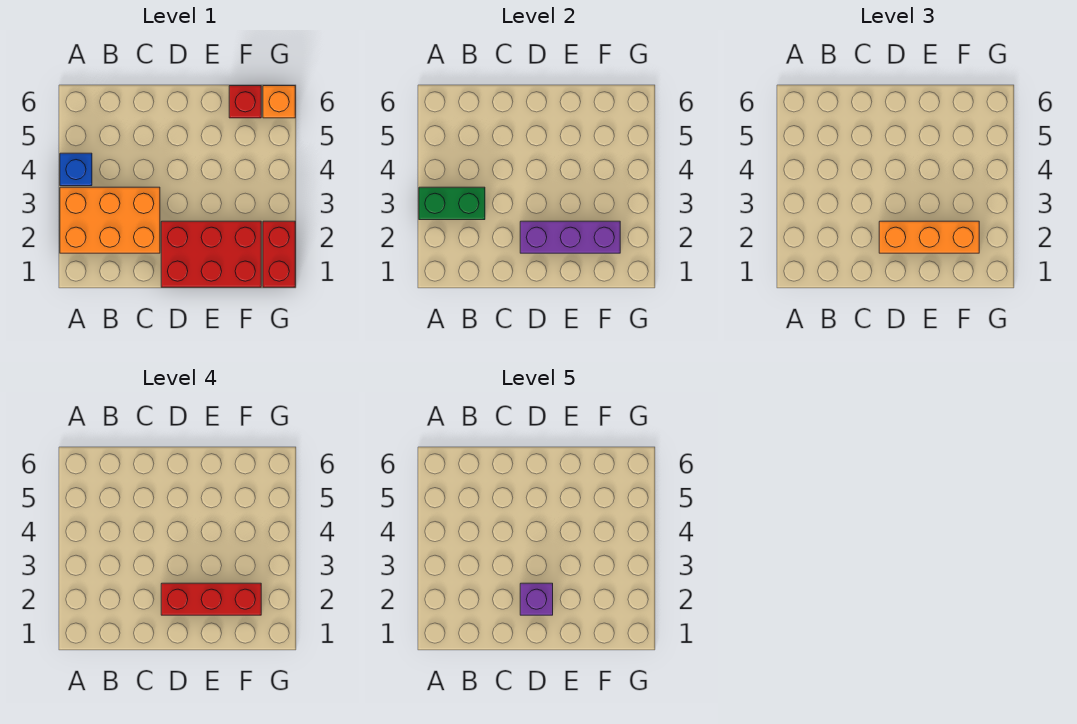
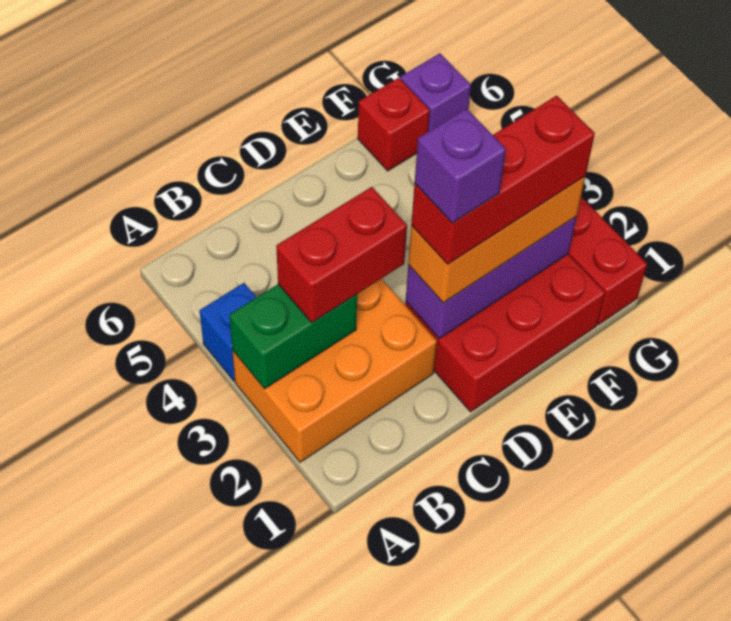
none -> red brick B3:C3 level 3
orange brick G6 level 1 -> purple brick G6 level 1

